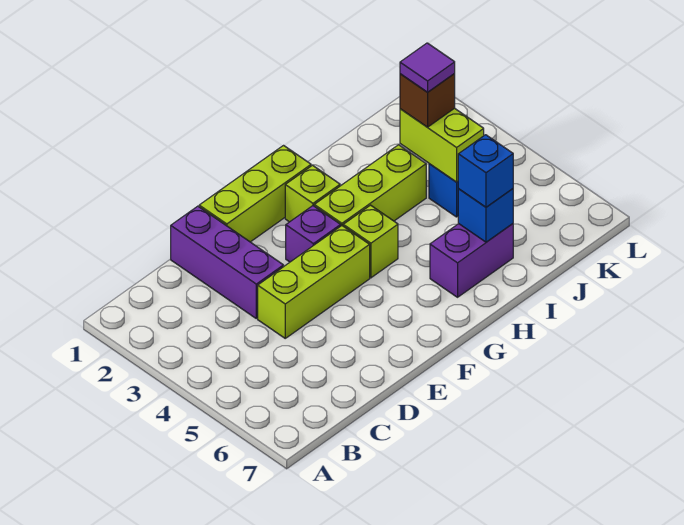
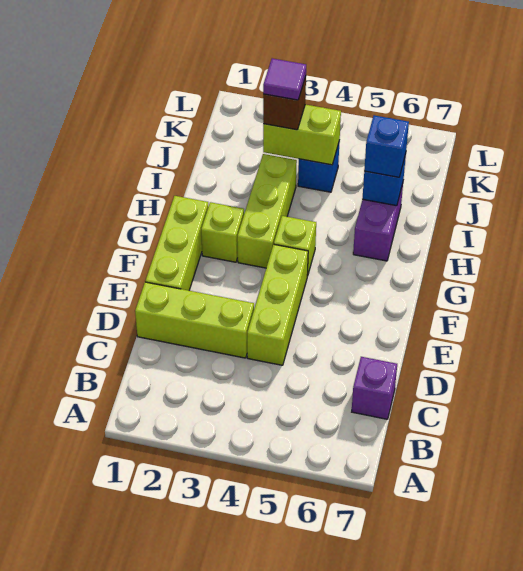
purple brick D1:D3 level 1 -> lime brick D1:D3 level 1
purple brick F3 level 1 -> purple brick C7 level 1

